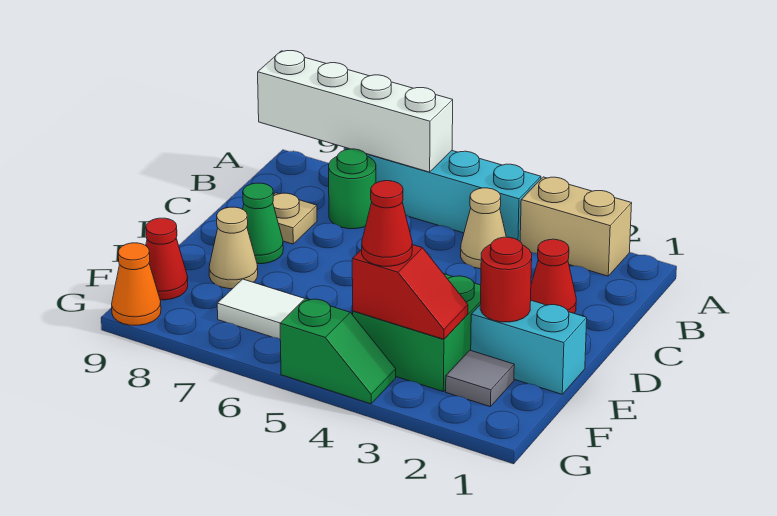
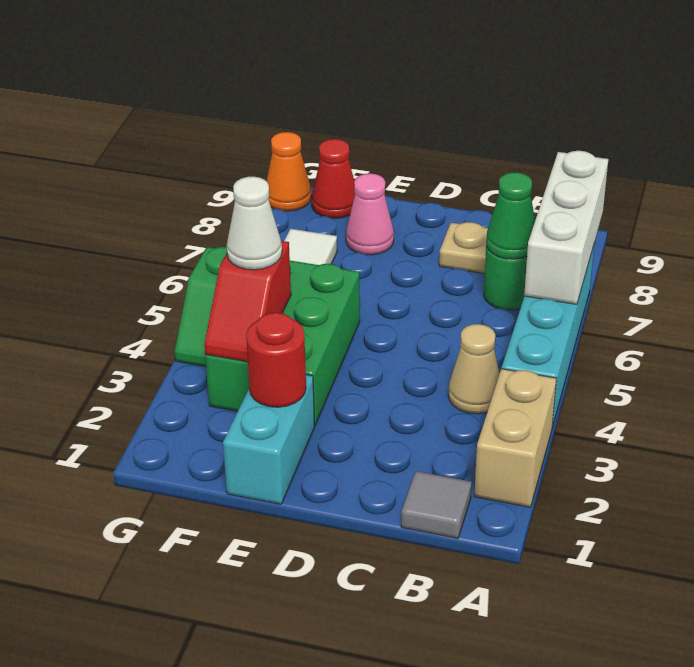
white brick A6:A9 level 2 -> white brick A6:A8 level 2
red cone C2 level 1 -> none
green cone D8 level 1 -> green cone B7 level 2
green brick E3:F4 level 1 -> green brick E3:F5 level 1
tan cone E8 level 1 -> pink cone E8 level 1
grey tile F2 level 1 -> grey tile B1 level 1
red cone F4 level 3 -> white cone F4 level 3

